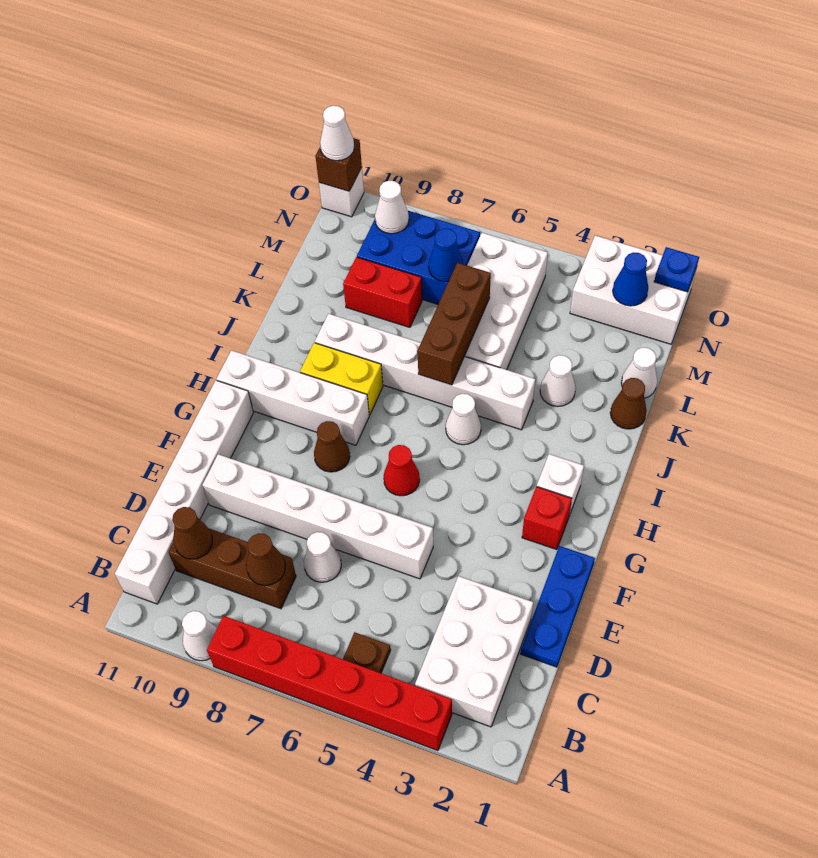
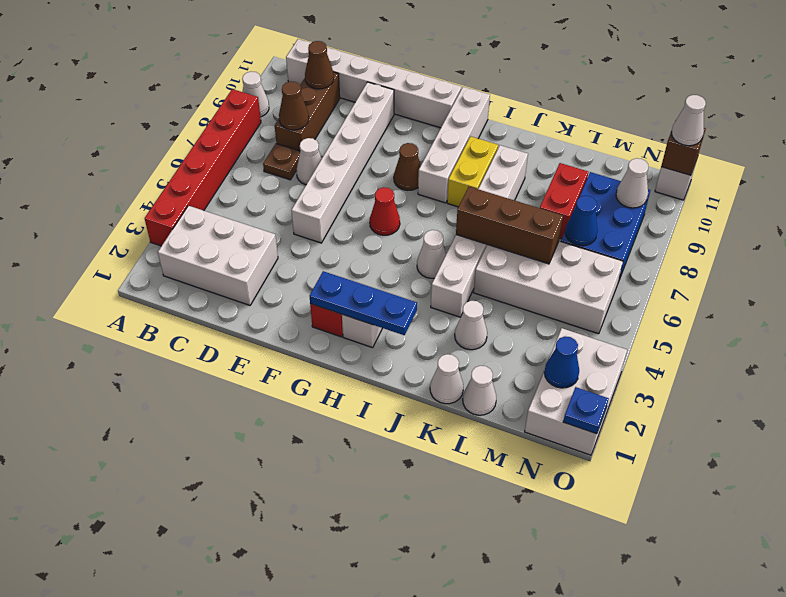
brown plate B5 level 1 -> brown plate C7 level 1
blue plate D1:F1 level 1 -> blue plate G2:I2 level 2
brown cone K1 level 1 -> white cone K1 level 1

